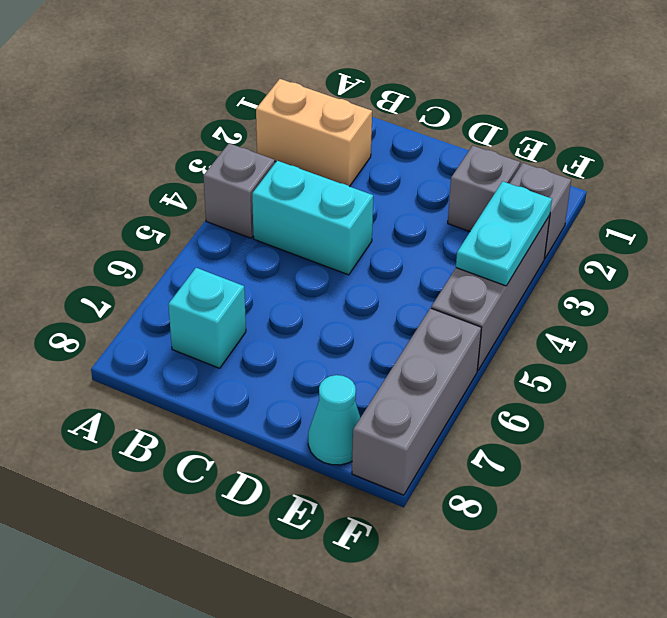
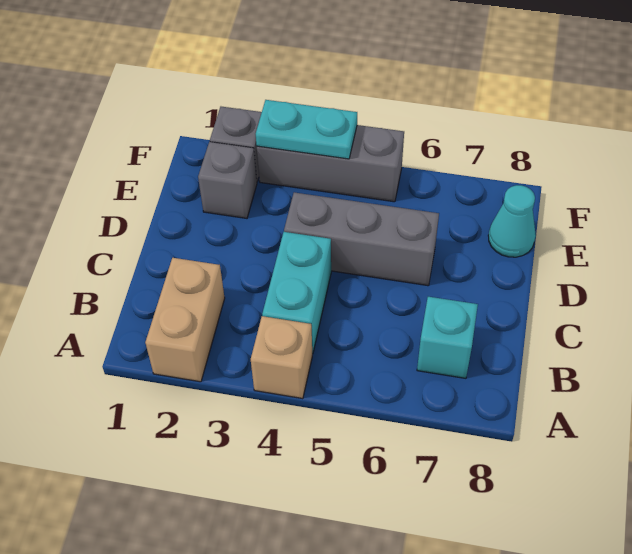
grey brick A4 level 1 -> tan brick A4 level 1
grey brick F6:F8 level 1 -> grey brick D4:D6 level 1

